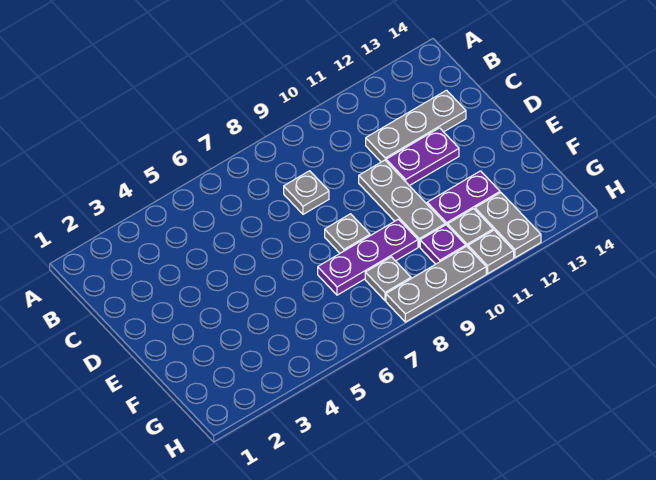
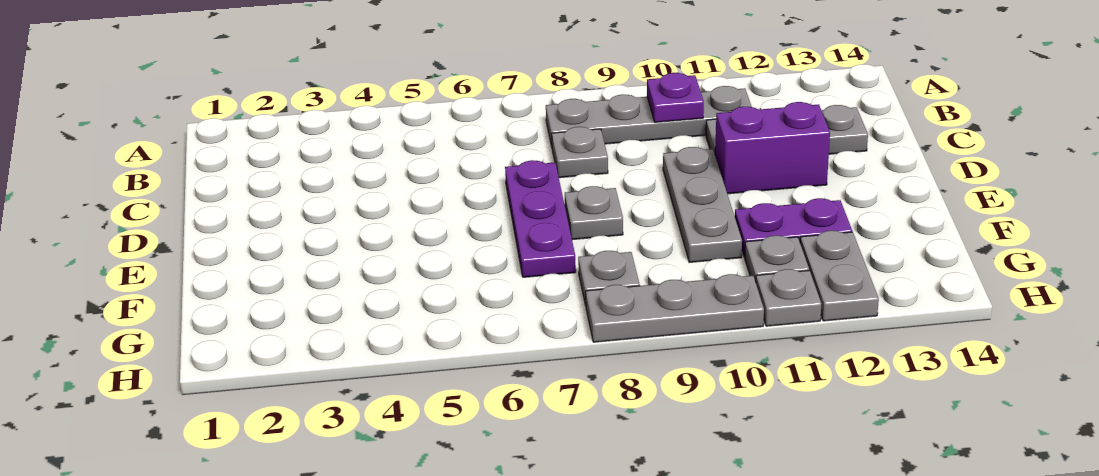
none -> grey plate B8:B11 level 1
purple plate D11:D12 level 1 -> purple brick D11:D12 level 1
purple plate F7:F9 level 1 -> purple plate D7:F7 level 1
purple plate G10 level 1 -> purple plate B10 level 2

